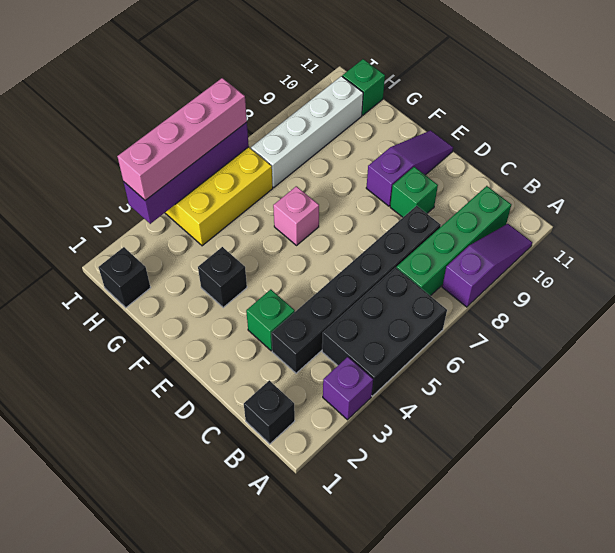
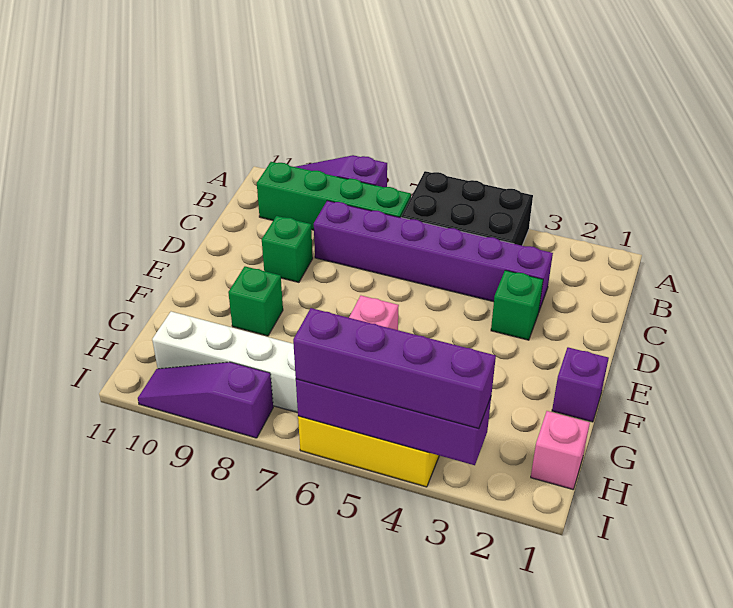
purple brick A3 level 1 -> purple brick F1 level 1
black brick B1 level 1 -> none
black brick C3:C8 level 1 -> purple brick C3:C8 level 1
purple slope E9:E11 level 1 top 9 -> purple slope I8:I10 level 1 top 8
black brick F3 level 1 -> none
black brick H1 level 1 -> pink brick H1 level 1
green brick H11 level 1 -> green brick F9 level 1
pink brick I3:I6 level 3 -> purple brick I3:I6 level 3

